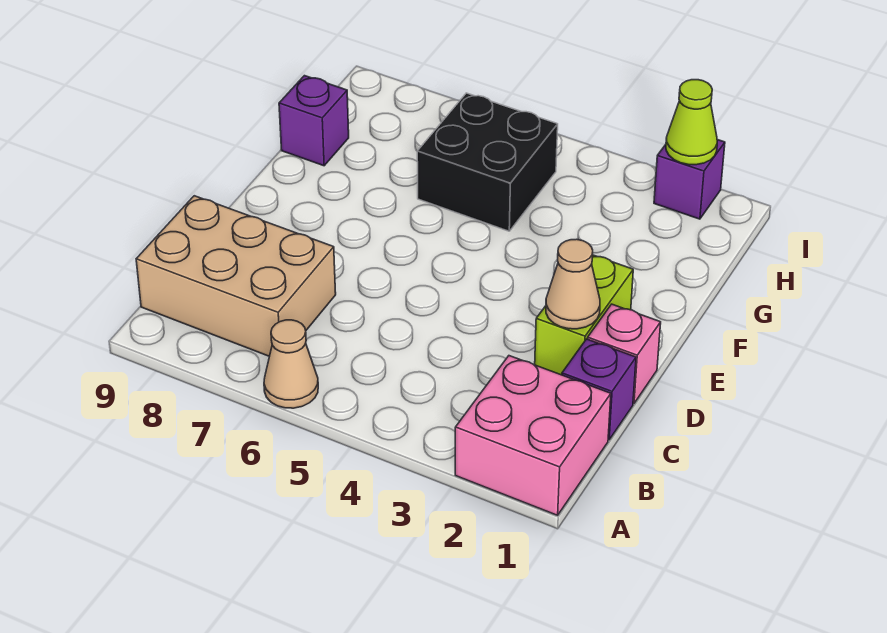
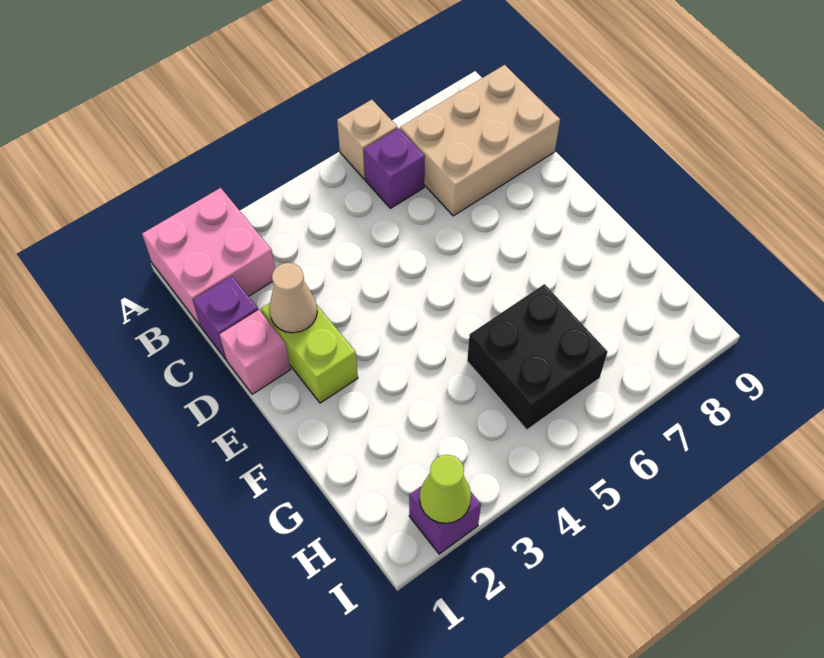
tan cone A6 level 1 -> tan brick A6 level 1
purple brick G9 level 1 -> purple brick B6 level 1

